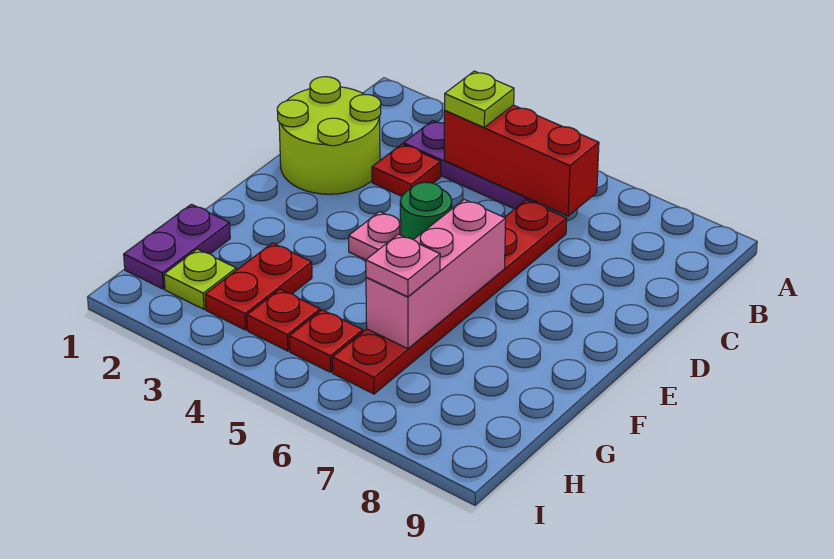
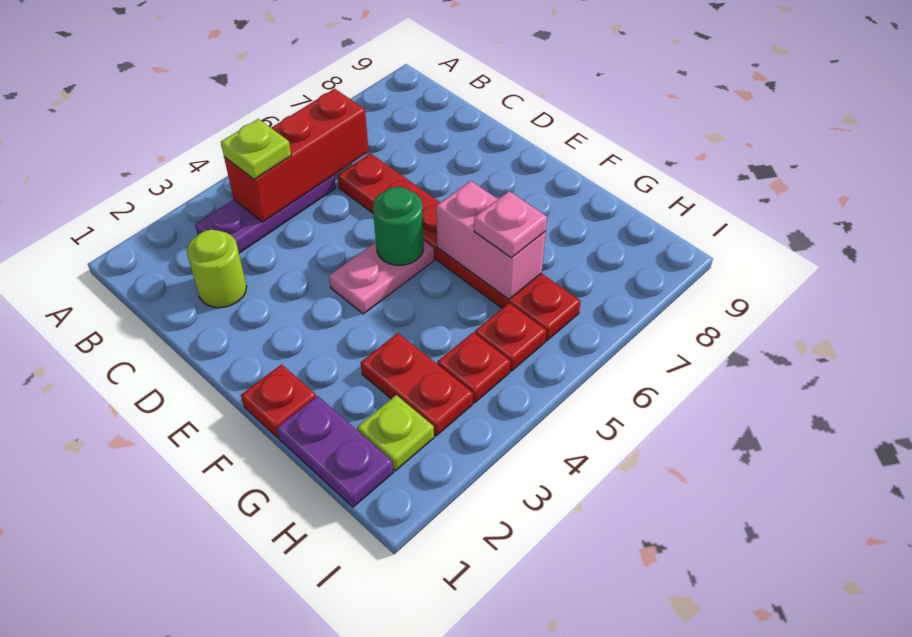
lime round brick C1:D2 level 1 -> lime round brick C2 level 1
red plate C3 level 1 -> red plate F1 level 1
pink brick E6:G6 level 2 -> pink brick F6:G6 level 2

